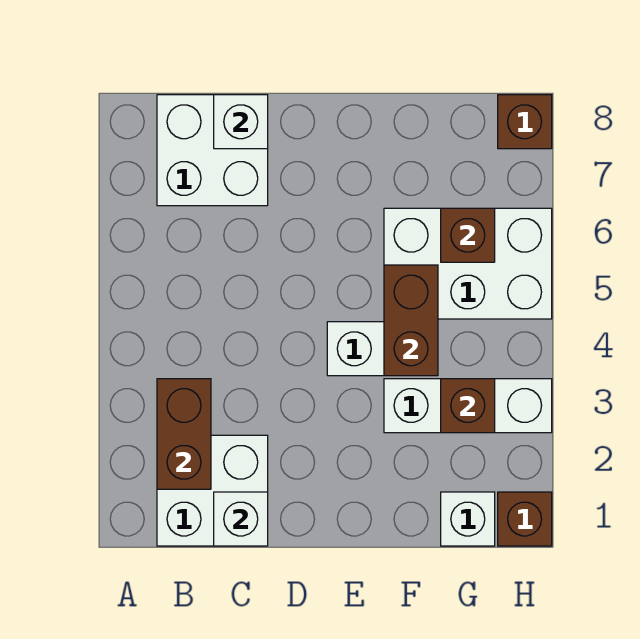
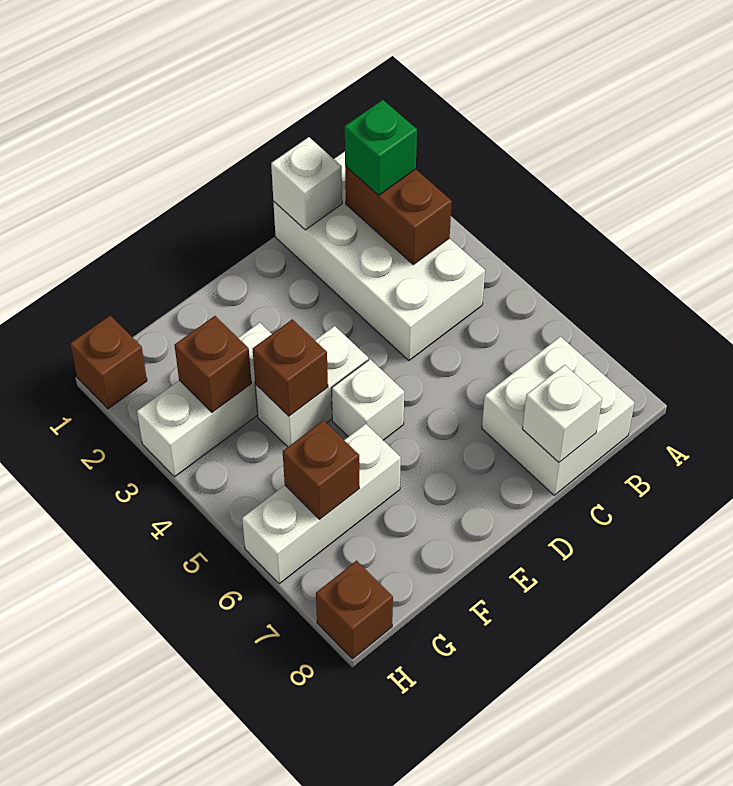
white brick B1:C2 level 1 -> white brick B1:C4 level 1
none -> green brick B2 level 3
brown brick F4:F5 level 2 -> brown brick F4 level 2
white brick F5:H6 level 1 -> white brick F6:H6 level 1
white brick G1 level 1 -> white brick E5 level 1

